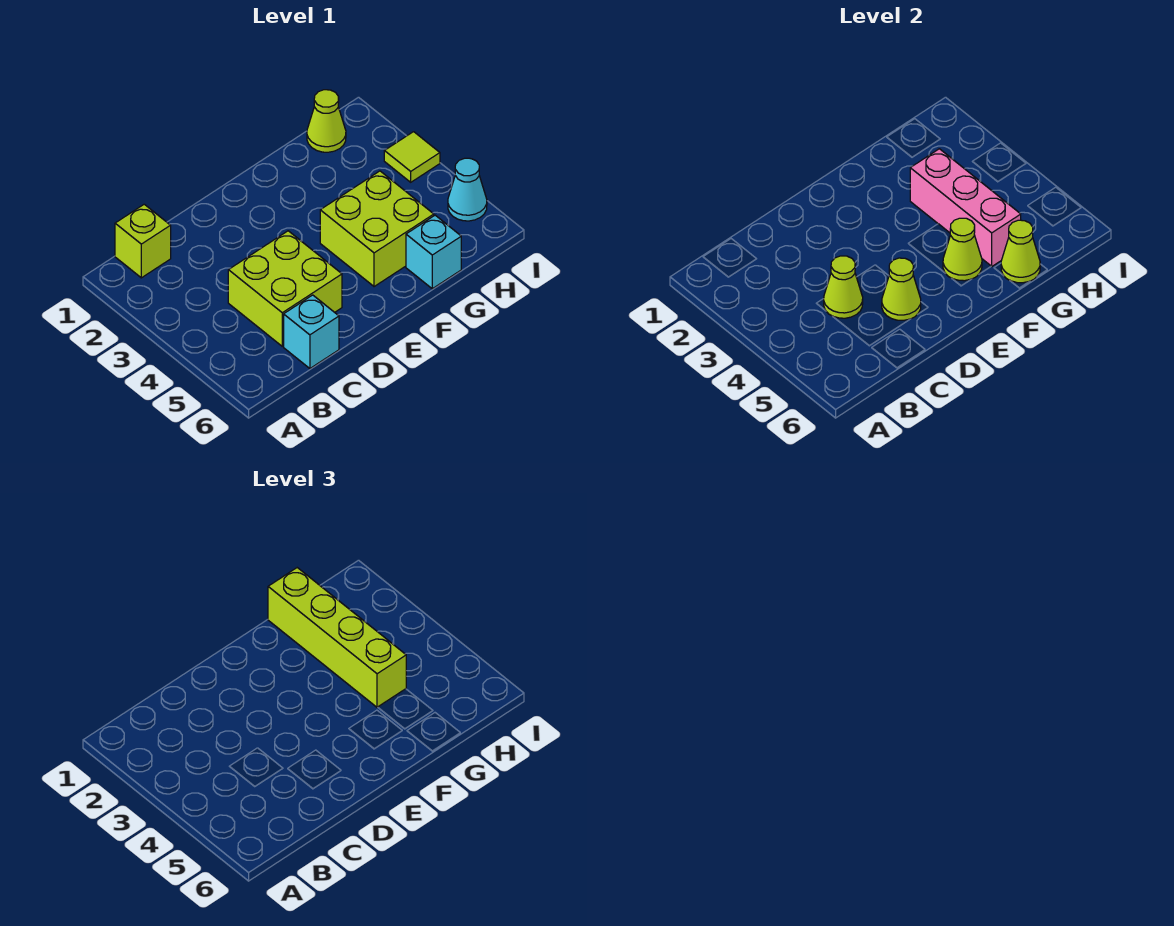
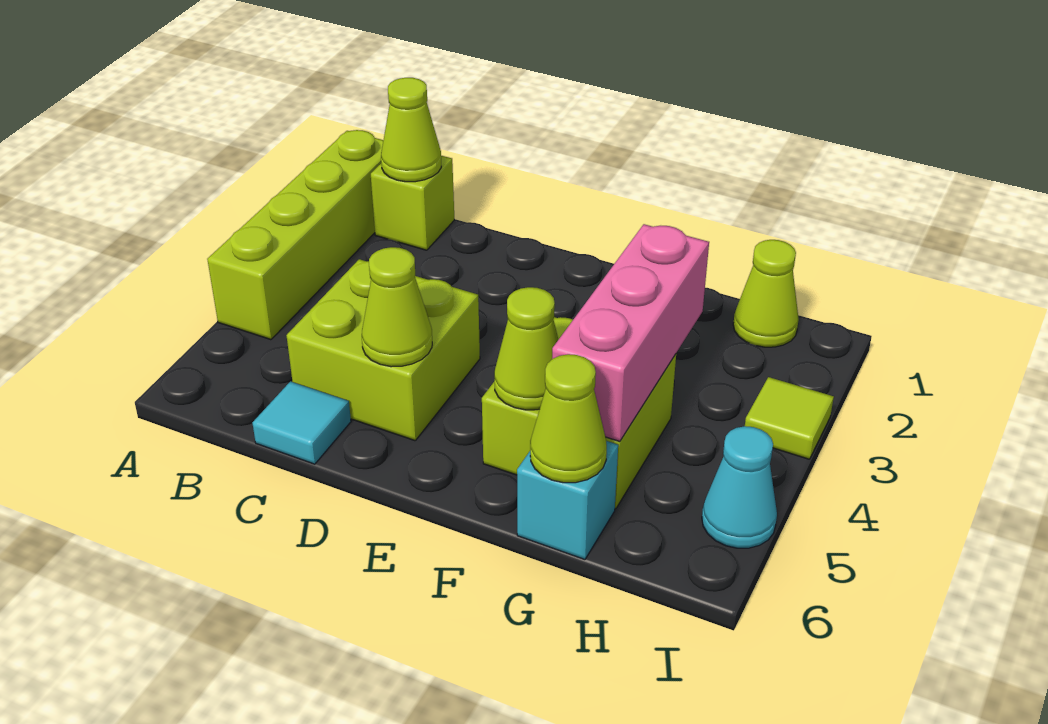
lime cone C4 level 2 -> lime cone B1 level 2
cyan brick C6 level 1 -> cyan tile C6 level 1
lime brick G1:G4 level 3 -> lime brick A1:A4 level 1

